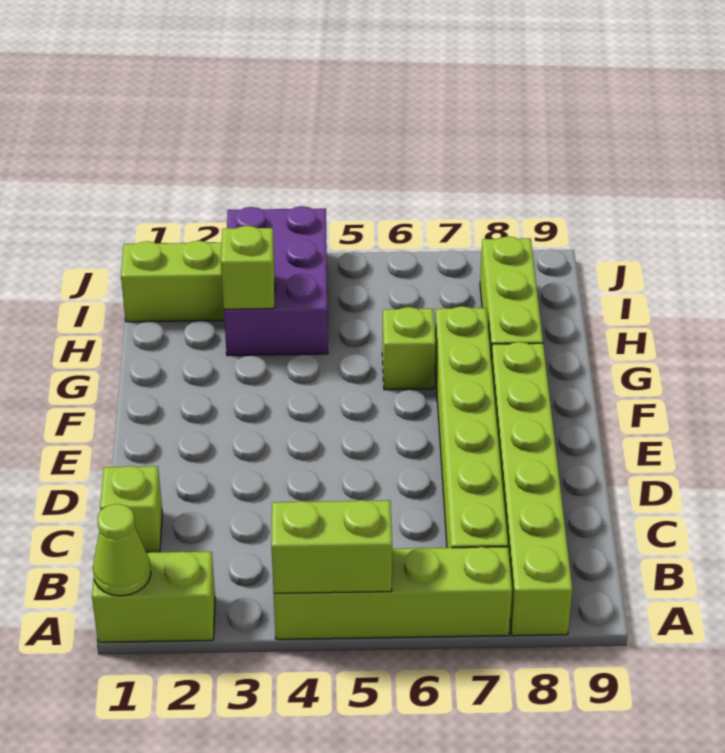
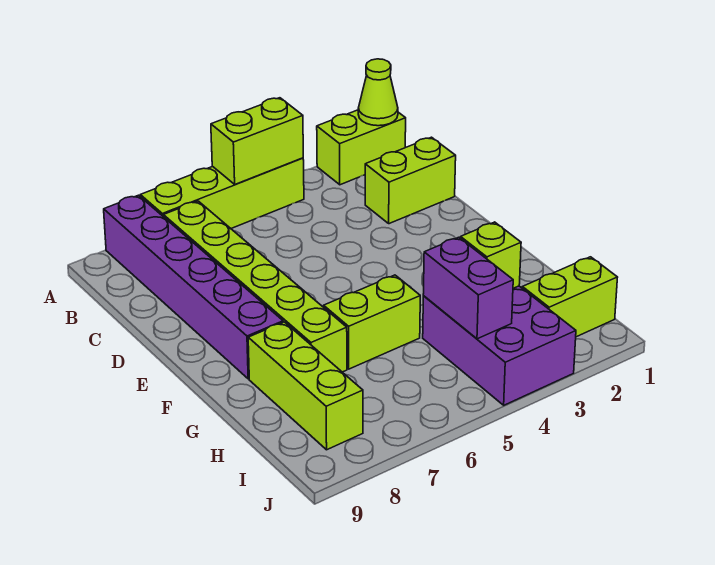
lime brick A8:F8 level 1 -> purple brick A8:F8 level 1
lime brick C1 level 1 -> lime brick C1:C2 level 1
lime brick G6 level 1 -> lime brick G5:G6 level 1
none -> purple brick H4:I4 level 2

